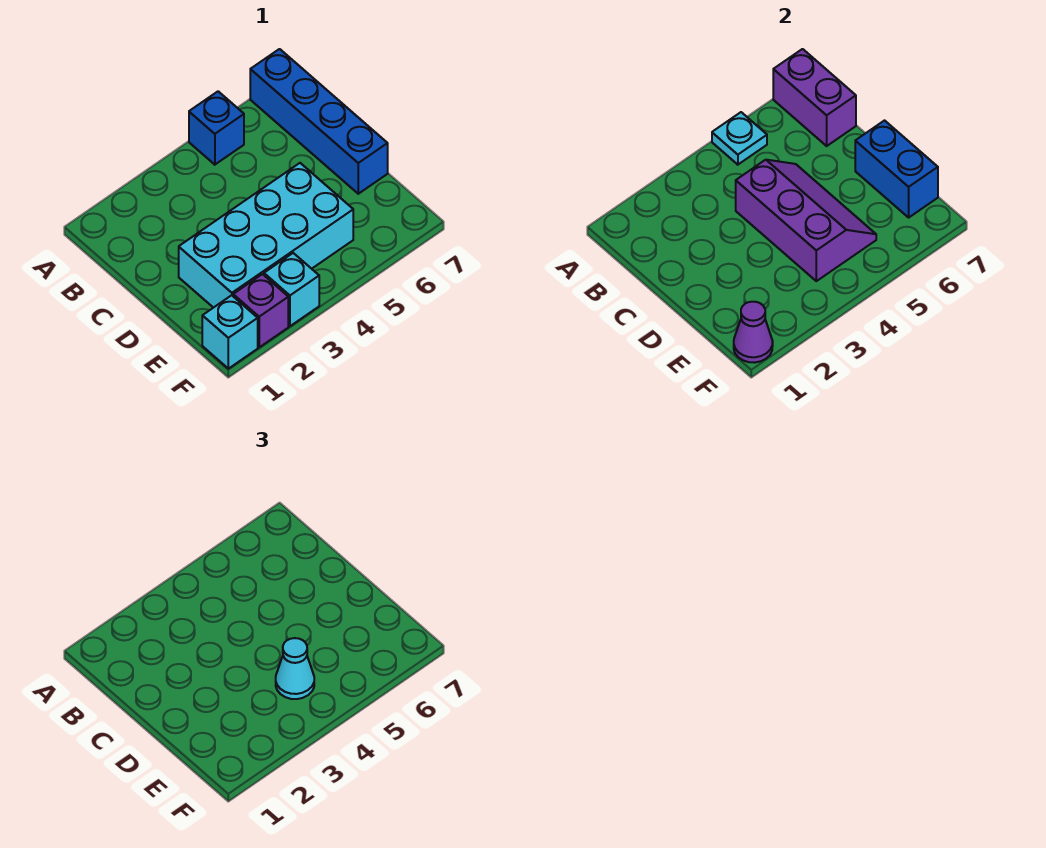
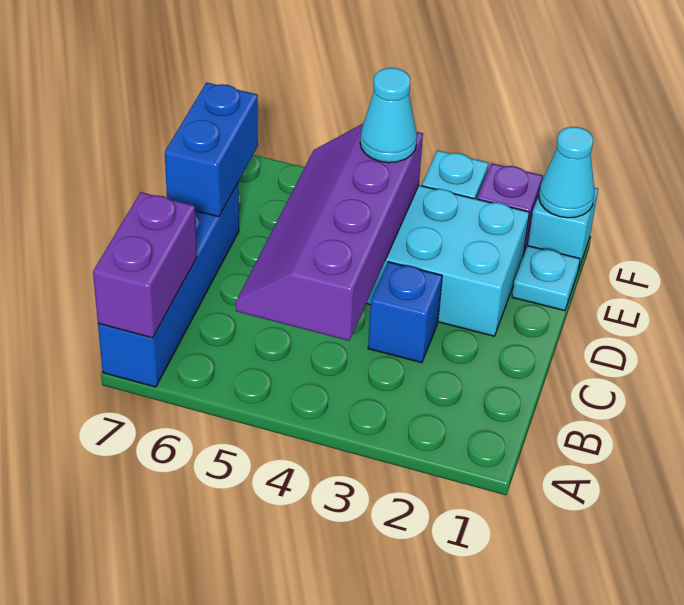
blue brick A5 level 1 -> blue brick C3 level 1
cyan plate A5 level 2 -> cyan plate E1 level 1
purple slope C4:E5 level 2 top 4 -> purple slope B4:E5 level 2 top 4
purple cone F1 level 2 -> cyan cone F1 level 2

